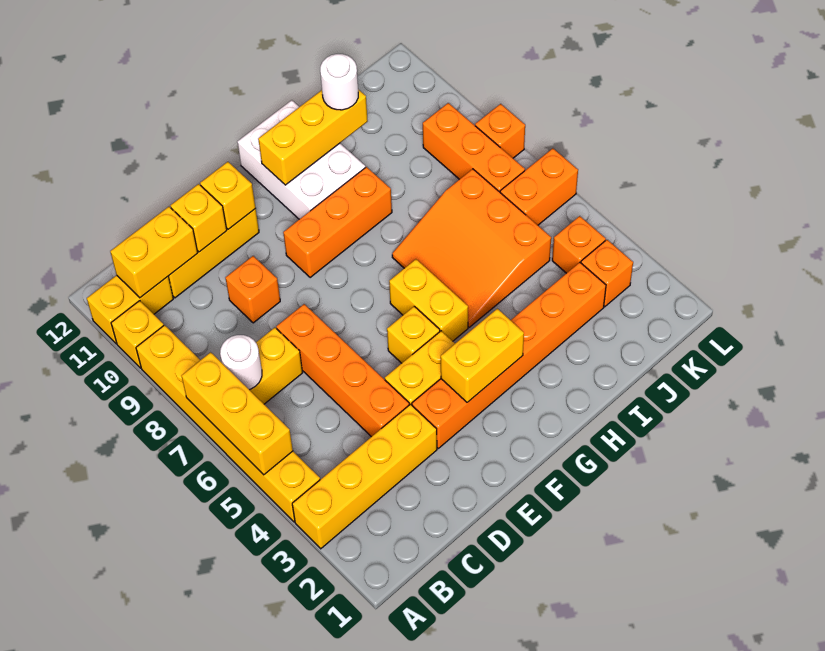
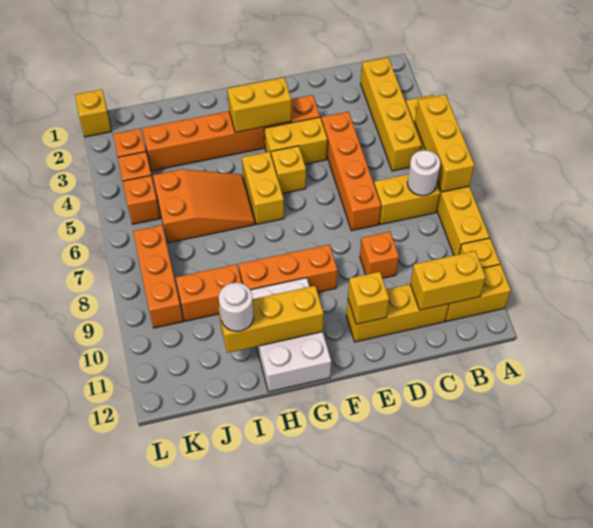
yellow brick A3:D3 level 1 -> yellow brick B2:B5 level 1
yellow brick D11 level 2 -> yellow brick L1 level 1
orange slope H5:J7 level 1 top J -> orange slope H5:J6 level 1 top J
orange brick K6:L6 level 1 -> orange brick I9:J9 level 1
orange brick L8 level 1 -> orange brick K5 level 1

